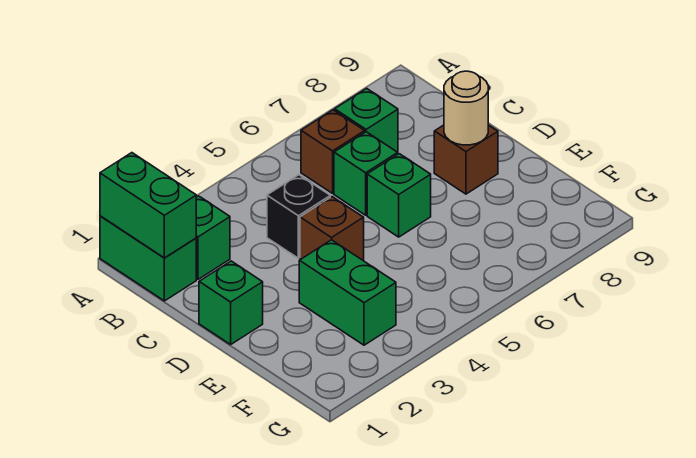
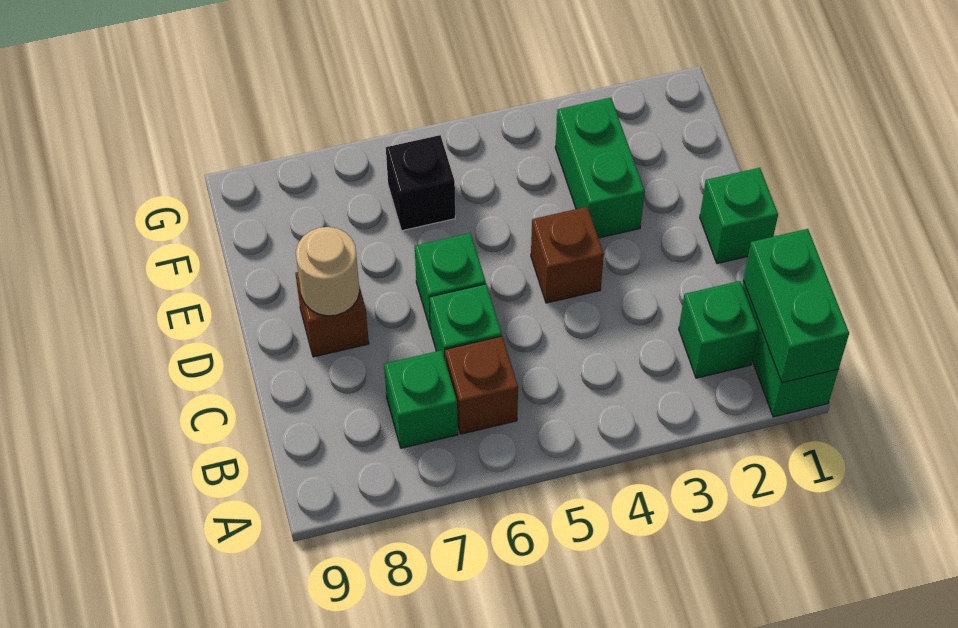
black brick C4 level 1 -> black brick F6 level 1

